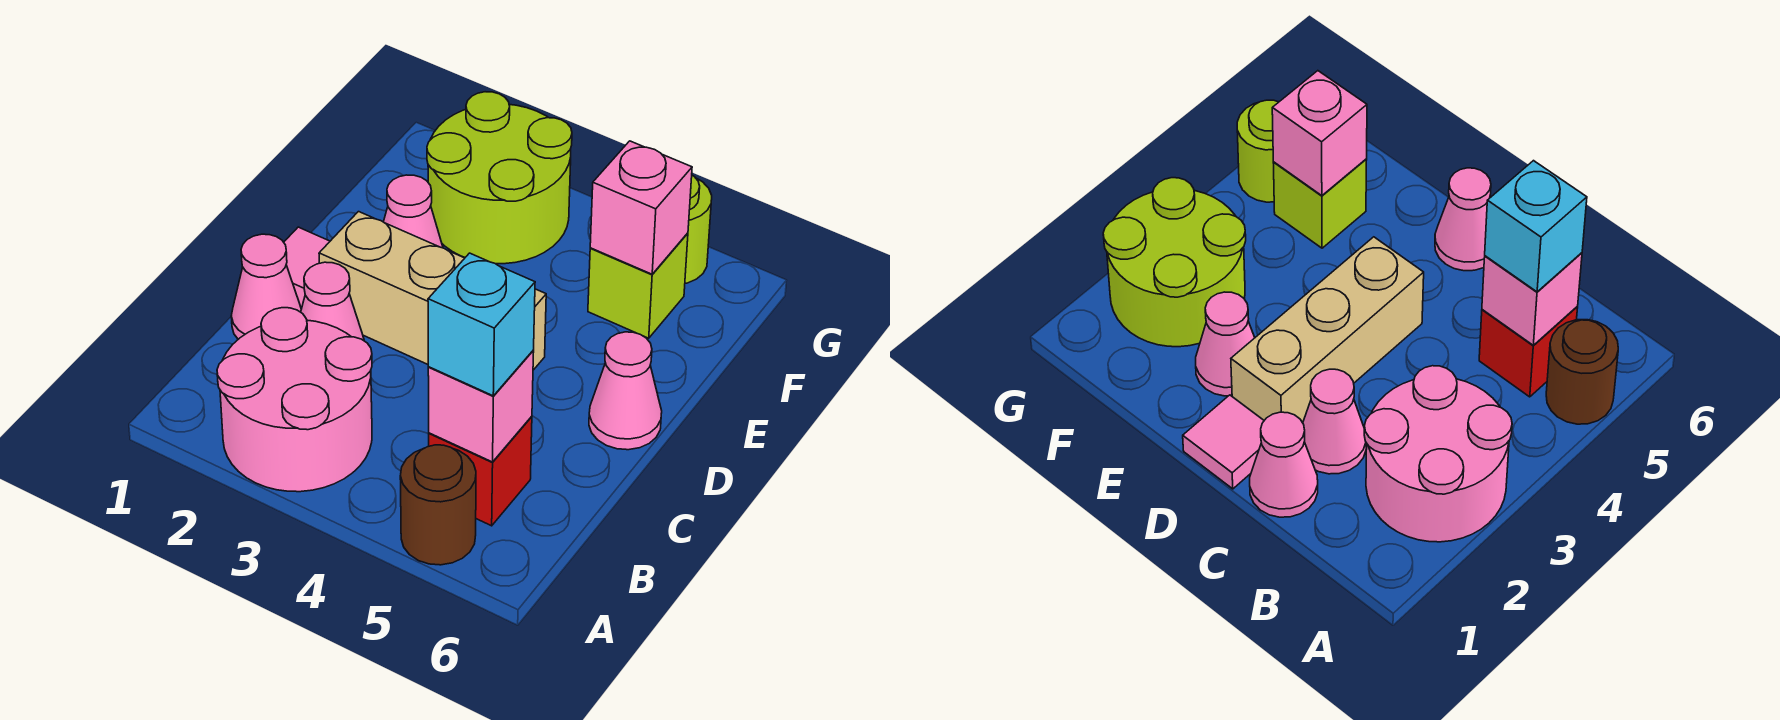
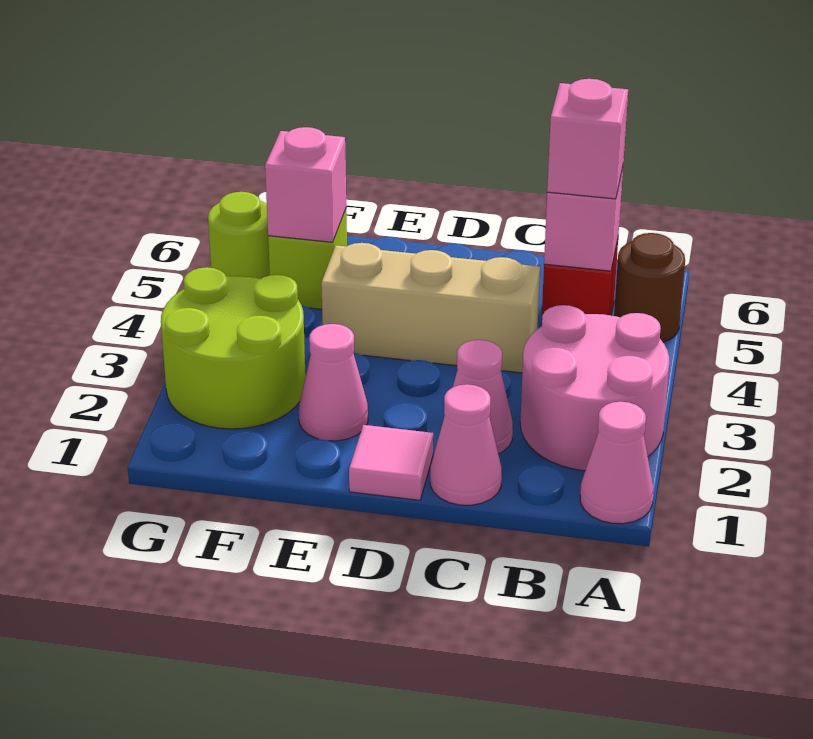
cyan brick B5 level 3 -> pink brick B5 level 3
tan brick D2:D4 level 1 -> tan brick C4:E4 level 1
pink cone D6 level 1 -> pink cone A1 level 1

